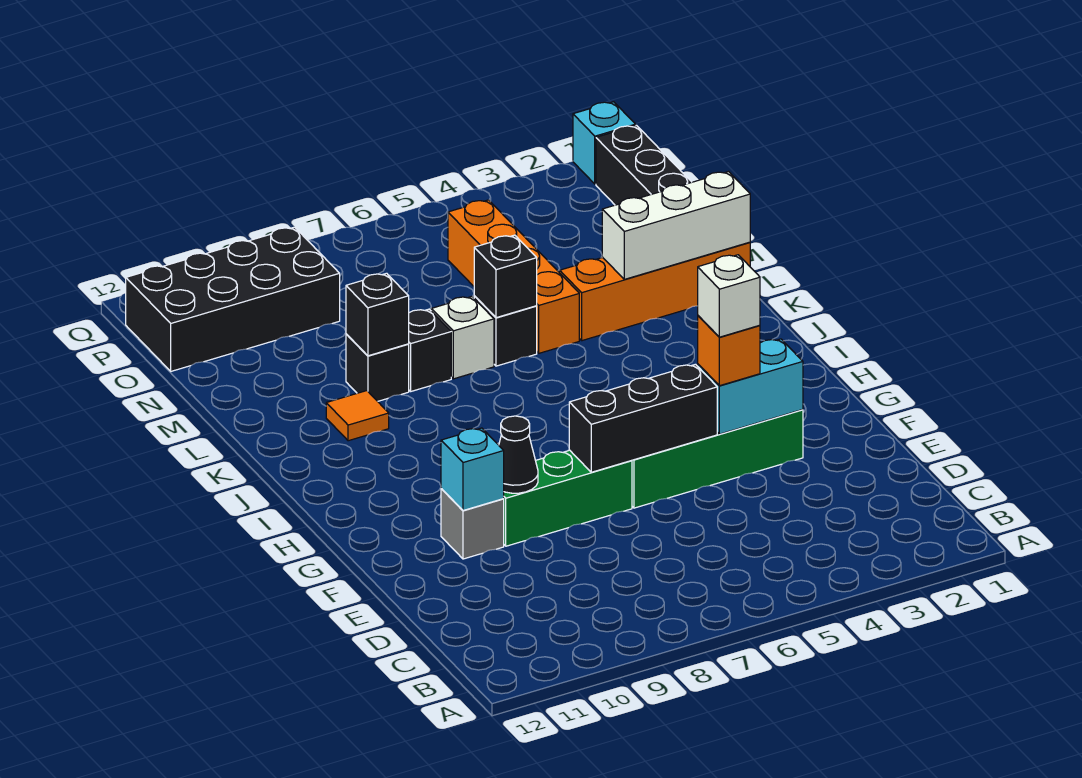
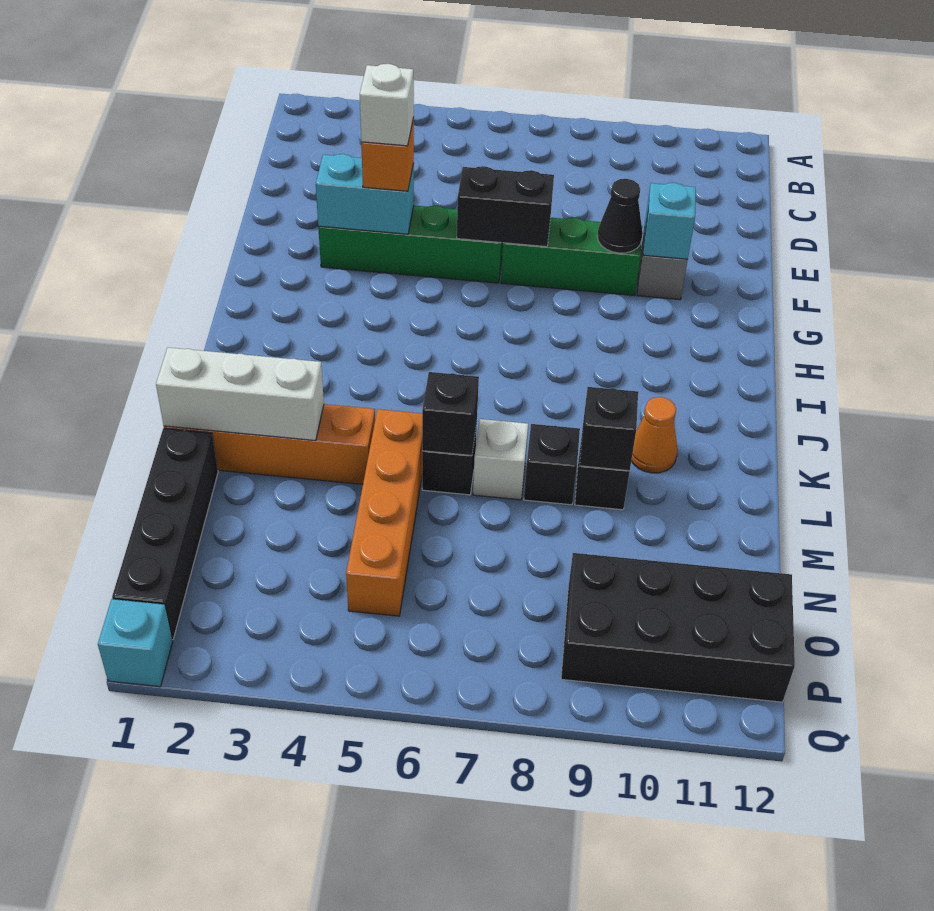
black brick F5:F7 level 2 -> black brick F6:F7 level 2
orange tile K10 level 1 -> orange cone K10 level 1

